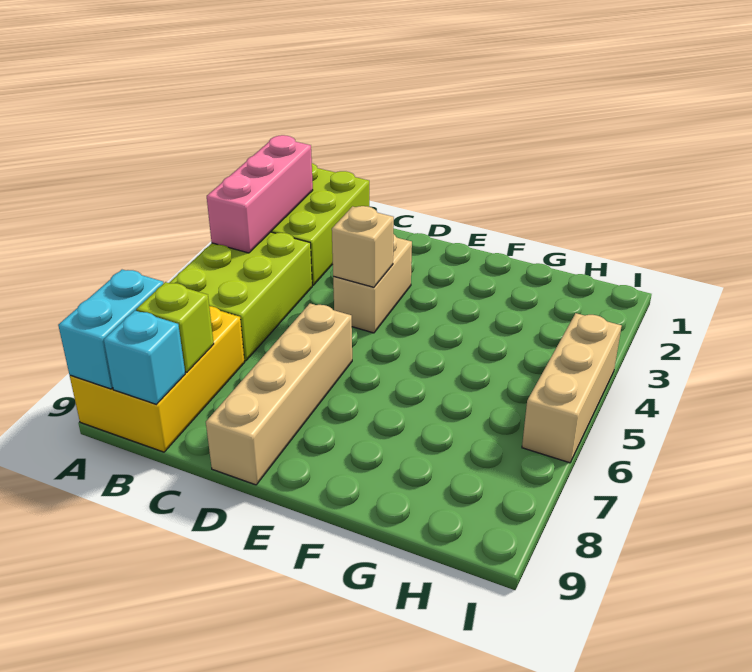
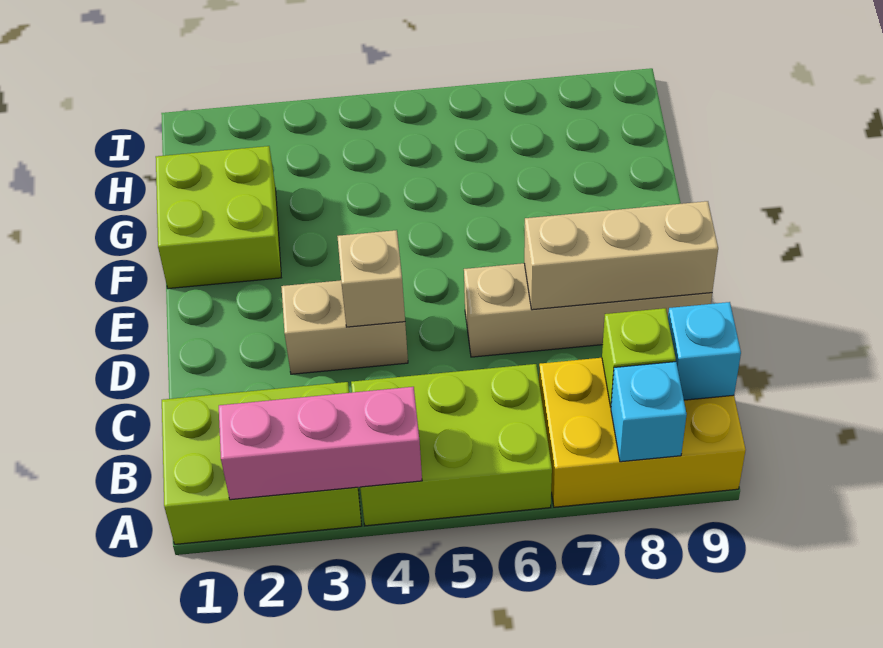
cyan brick A8:A9 level 2 -> cyan brick A8 level 2
none -> lime brick F1:G2 level 1
tan brick I4:I6 level 1 -> tan brick D7:D9 level 2

